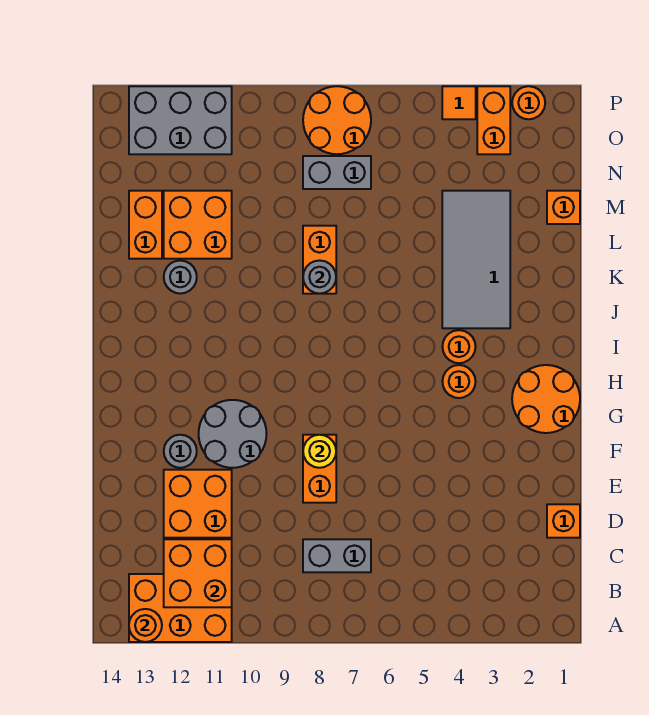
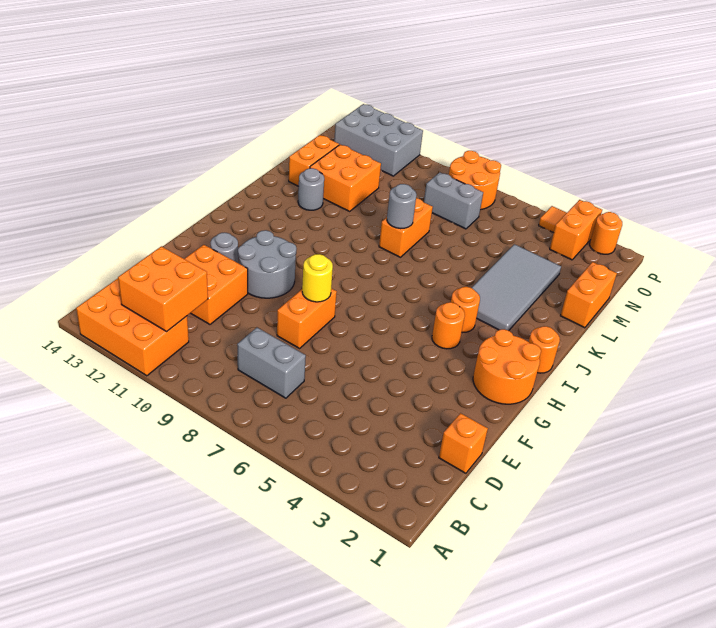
orange round brick A13 level 2 -> orange round brick I1 level 1
orange brick M1 level 1 -> orange brick L1:M1 level 1

